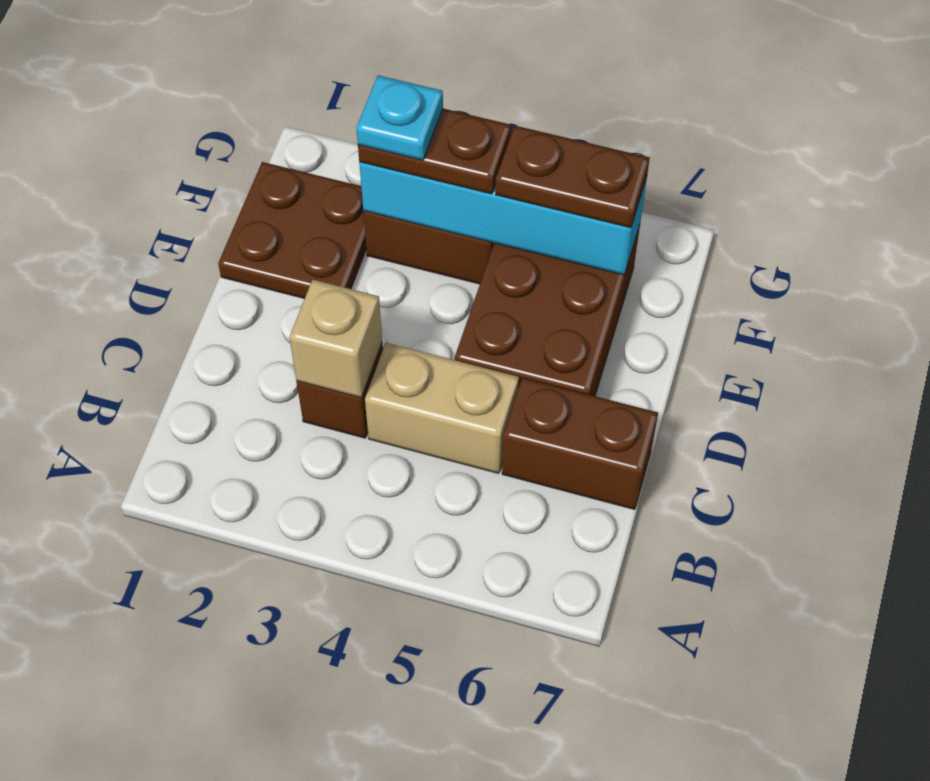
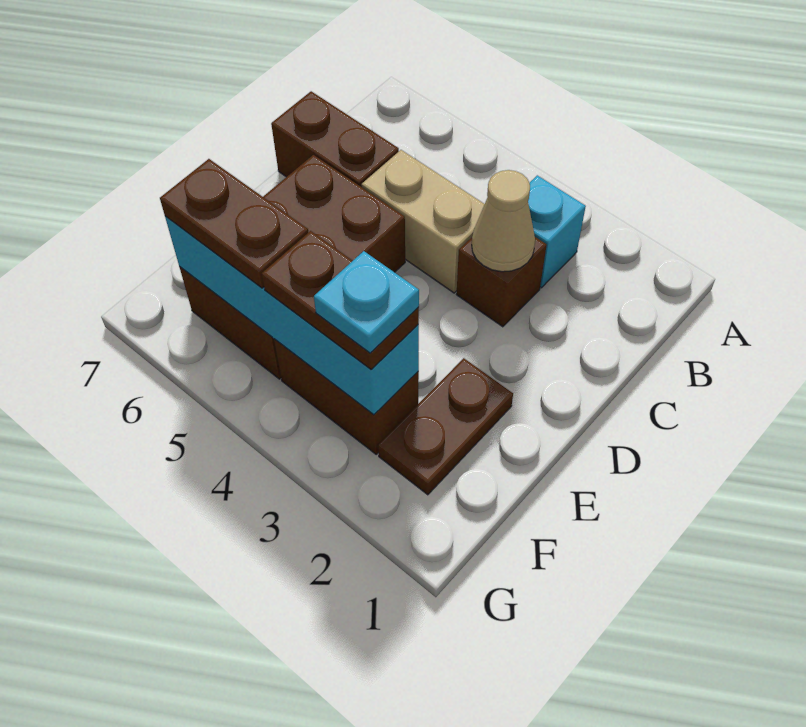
none -> cyan brick B3 level 1
tan brick C3 level 2 -> tan cone C3 level 2
brown plate E1:F2 level 1 -> brown plate E2:F2 level 1

